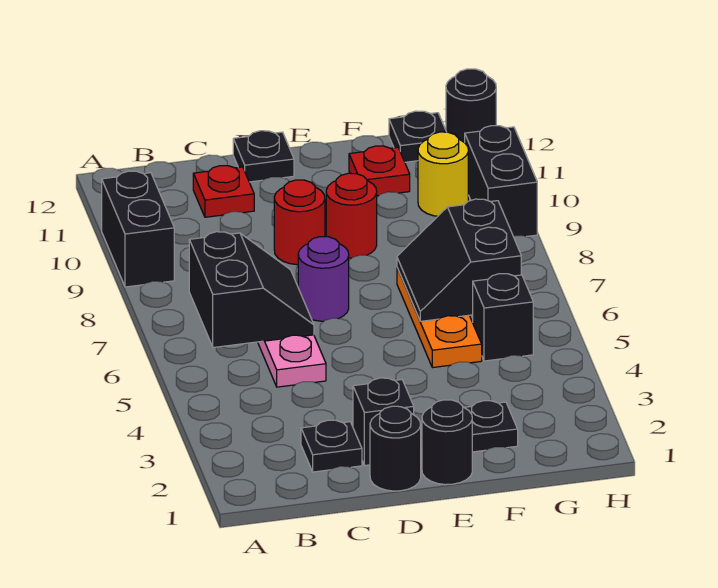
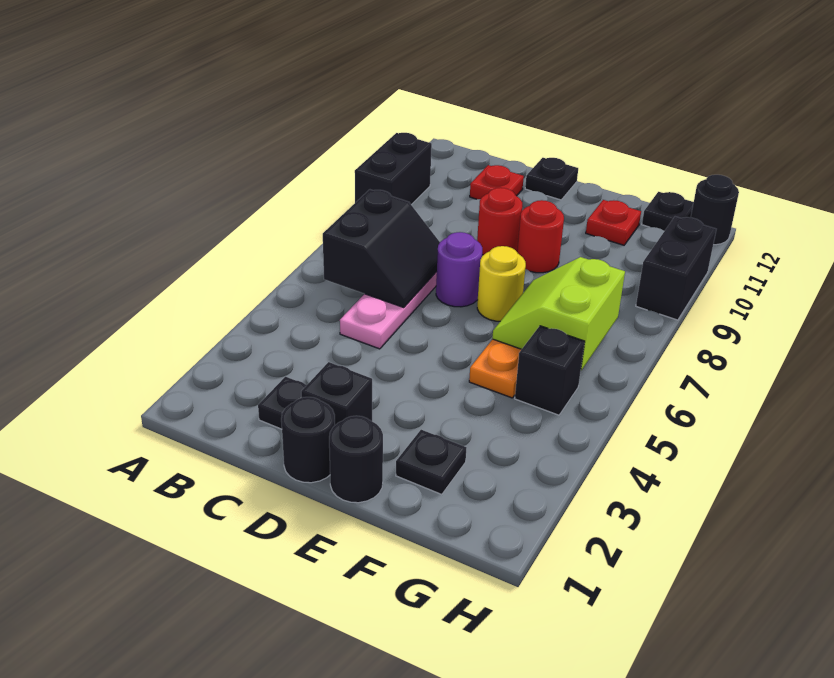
black slope F6:G7 level 2 top G -> lime slope F6:G7 level 2 top G
yellow round brick G10 level 1 -> yellow round brick E7 level 1

